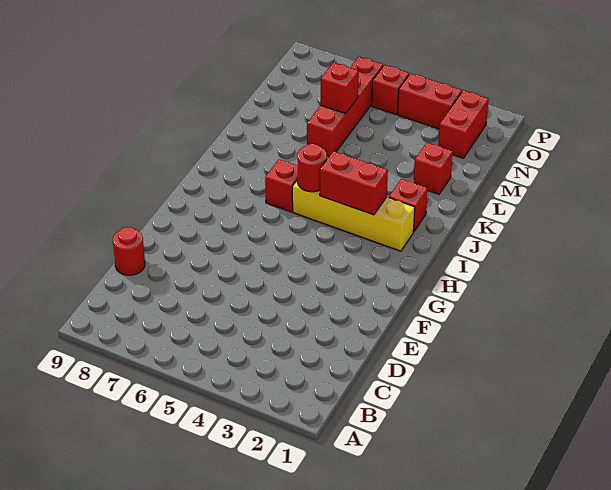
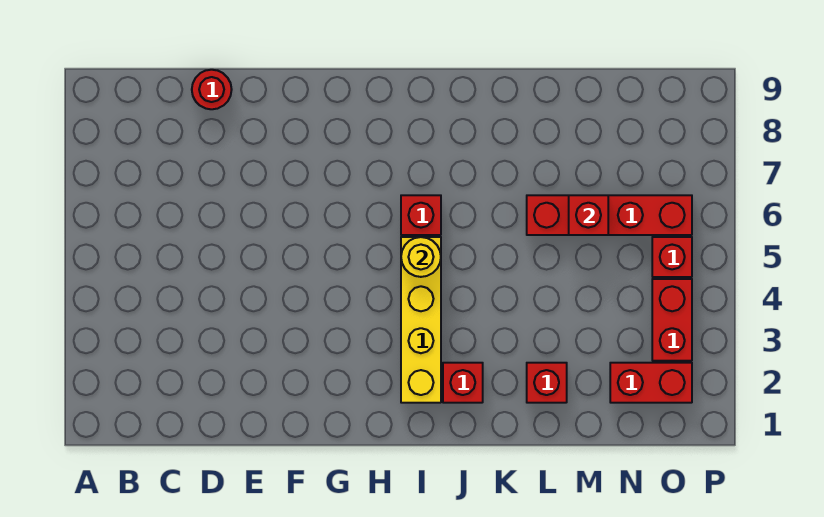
red brick I3:I4 level 2 -> none
red round brick I5 level 2 -> yellow round brick I5 level 2

